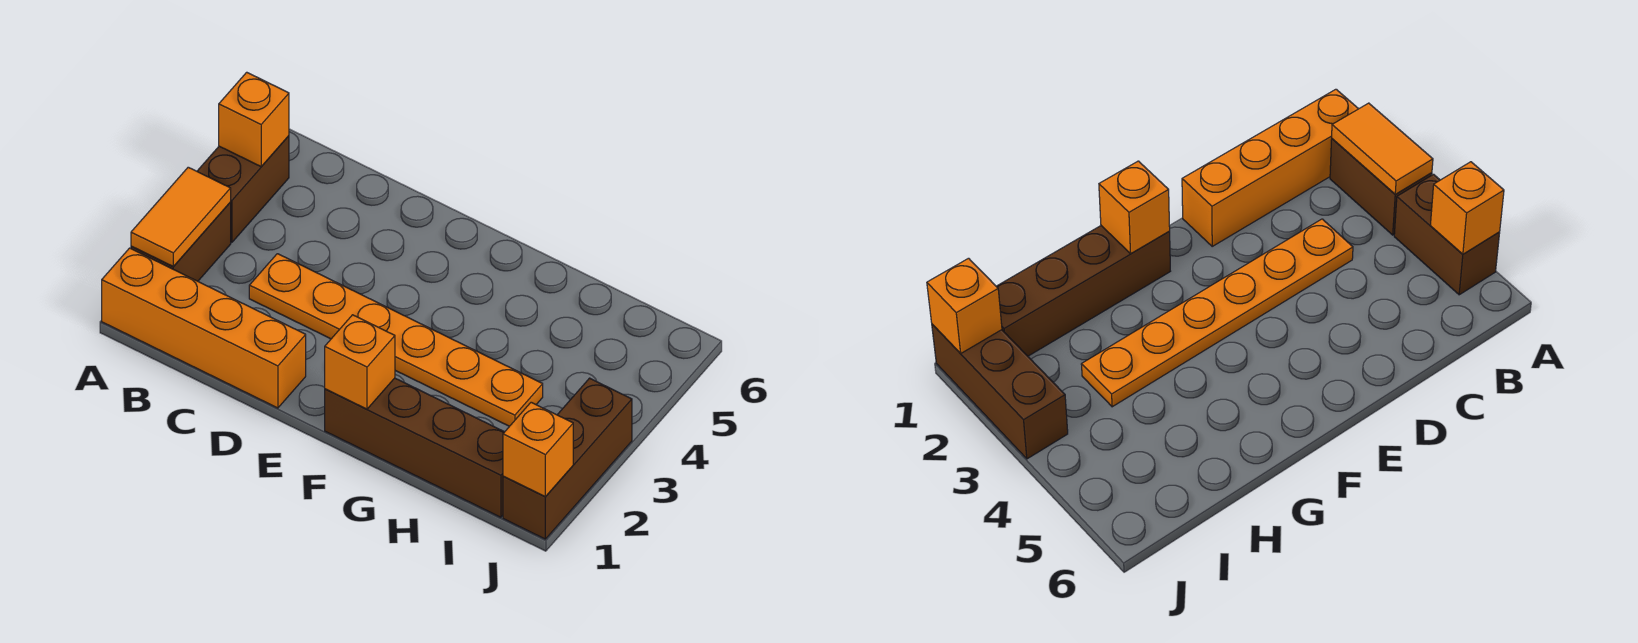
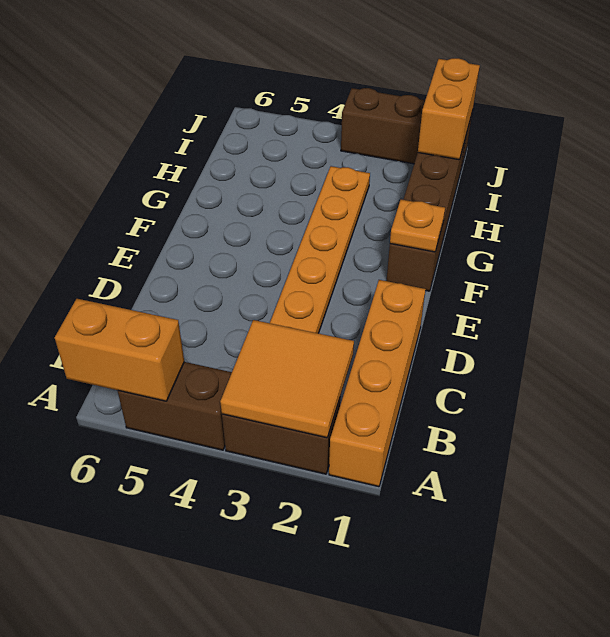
orange tile A2:A3 level 2 -> orange tile A2:B3 level 2
orange brick A5 level 2 -> orange brick A5:A6 level 2
orange brick F1 level 2 -> orange plate F1 level 2
orange brick J1 level 2 -> orange brick I1:J1 level 2

